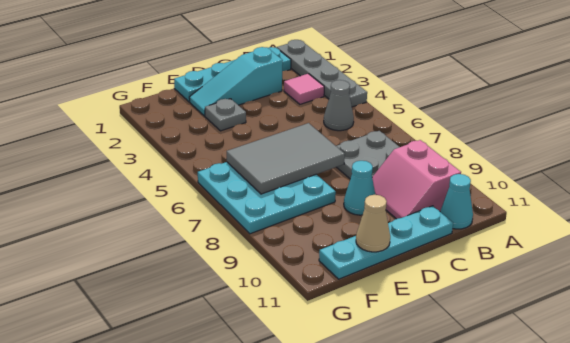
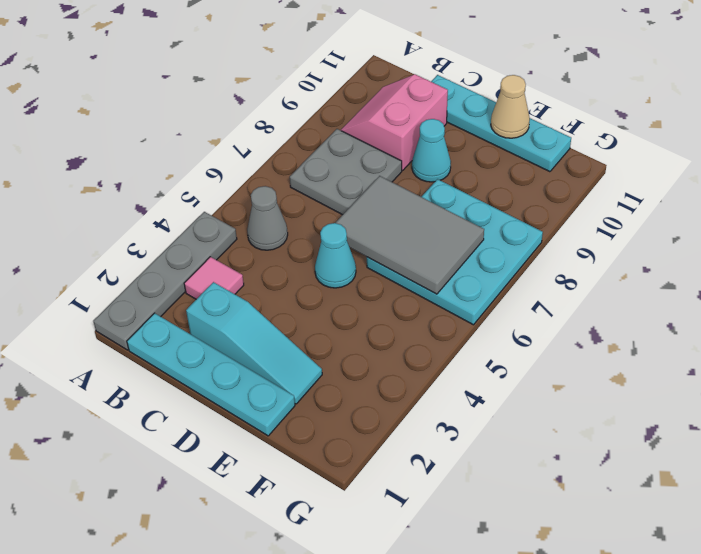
pink slope B9:C10 level 1 top B -> pink slope B9:C10 level 1 top C
cyan cone B11 level 1 -> cyan cone D5 level 1
grey plate E3 level 1 -> none

